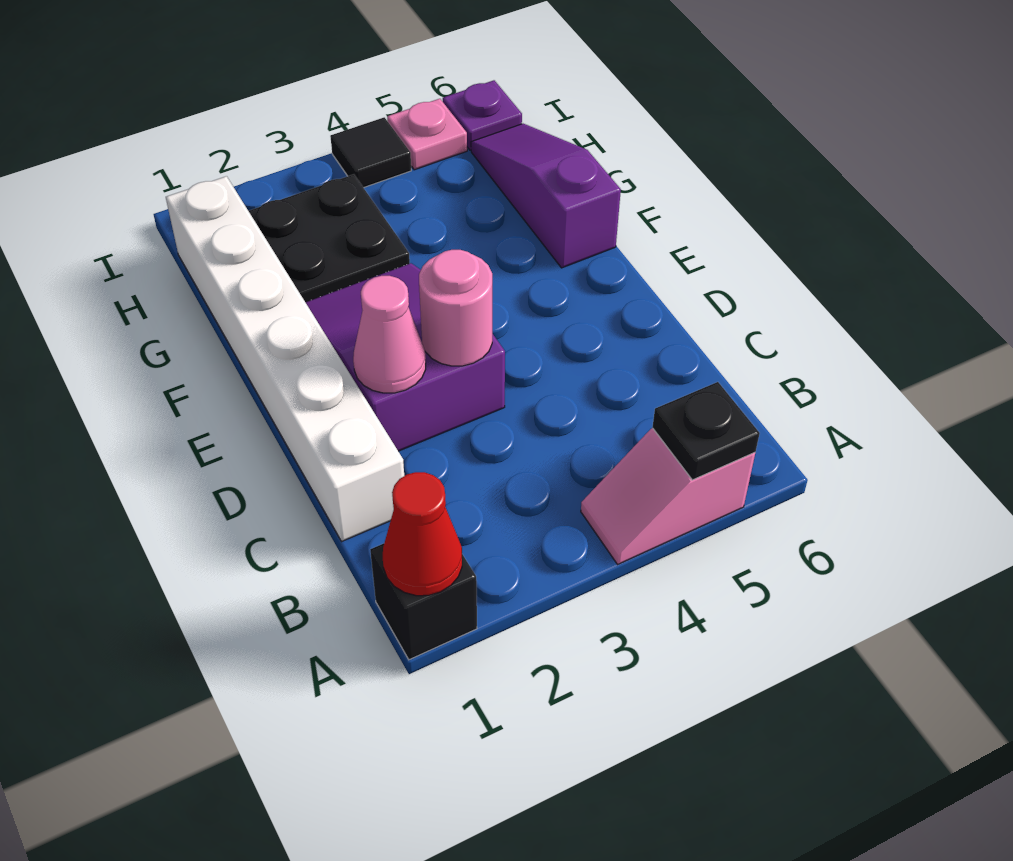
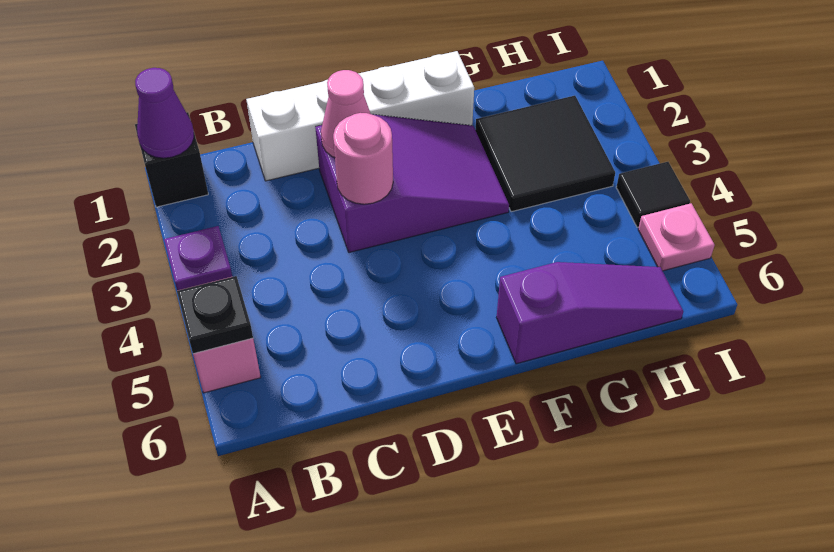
red cone A1 level 2 -> purple cone A1 level 2
white brick C1:H1 level 1 -> white brick C1:F1 level 1
black plate G2:H3 level 1 -> black tile G2:H3 level 1
purple plate I6 level 1 -> purple plate A3 level 1

